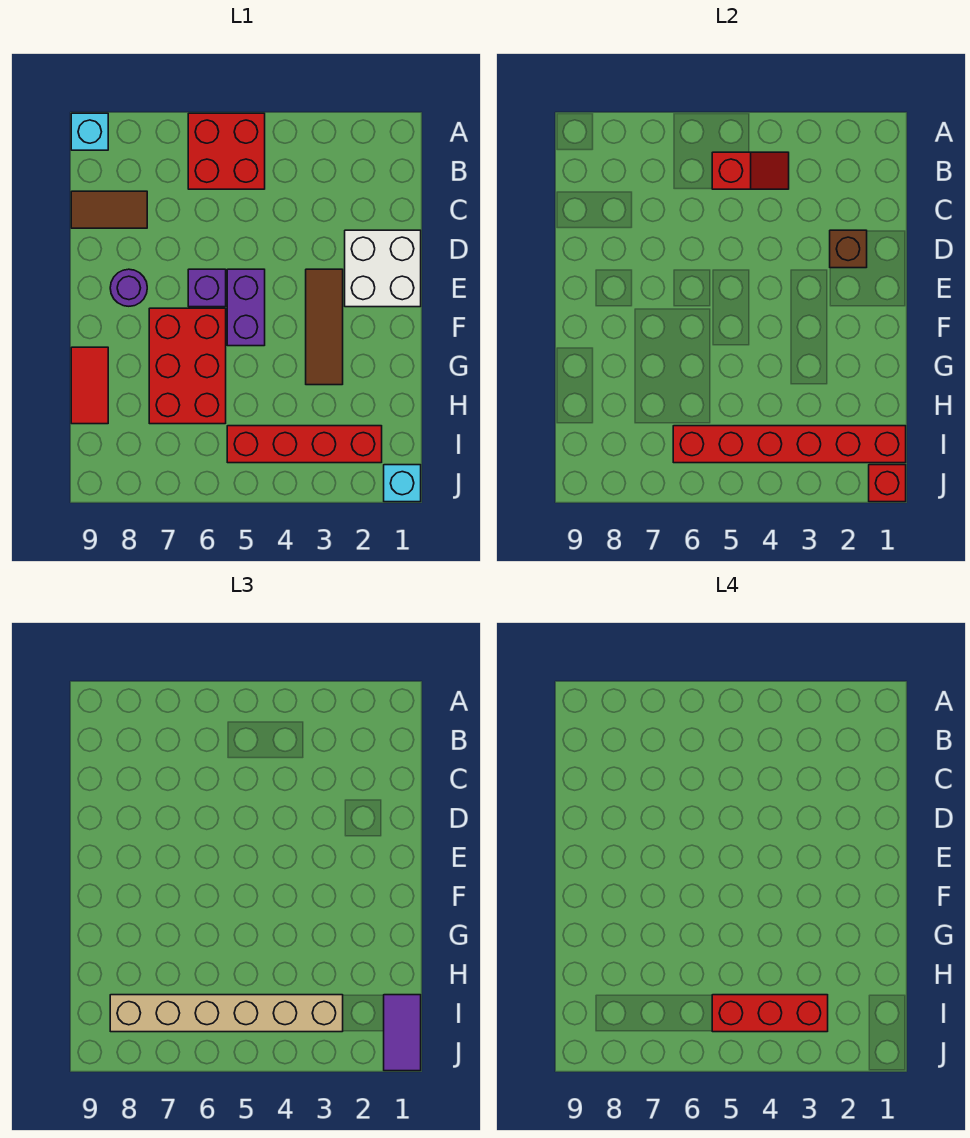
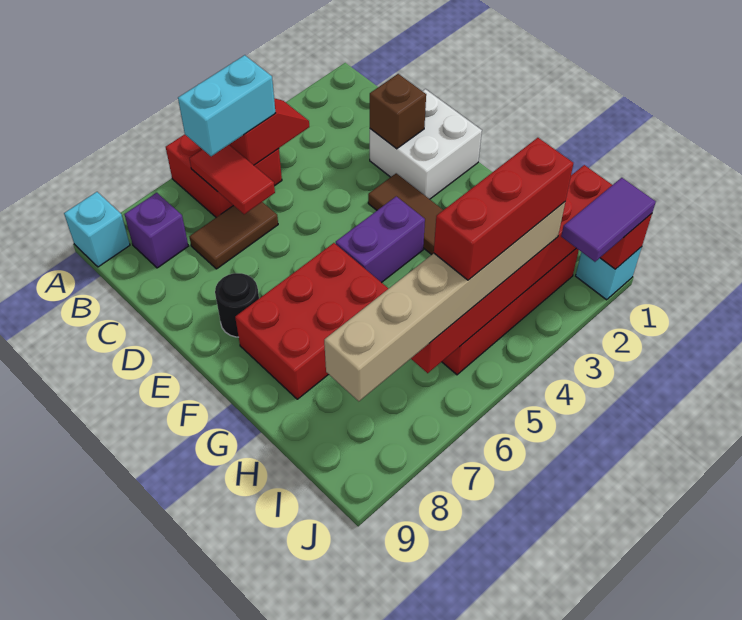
none -> cyan brick B5:B6 level 3
brown tile C8:C9 level 1 -> brown tile C6:C7 level 1
purple brick E5:F5 level 1 -> purple brick F4:F5 level 1
purple brick E6 level 1 -> purple brick B8 level 1
purple round brick E8 level 1 -> black round brick E8 level 1
red brick F6:H7 level 1 -> red brick F6:G8 level 1
red tile G9:H9 level 1 -> red tile B6:C6 level 2
purple tile I1:J1 level 3 -> purple tile J1:J2 level 3

